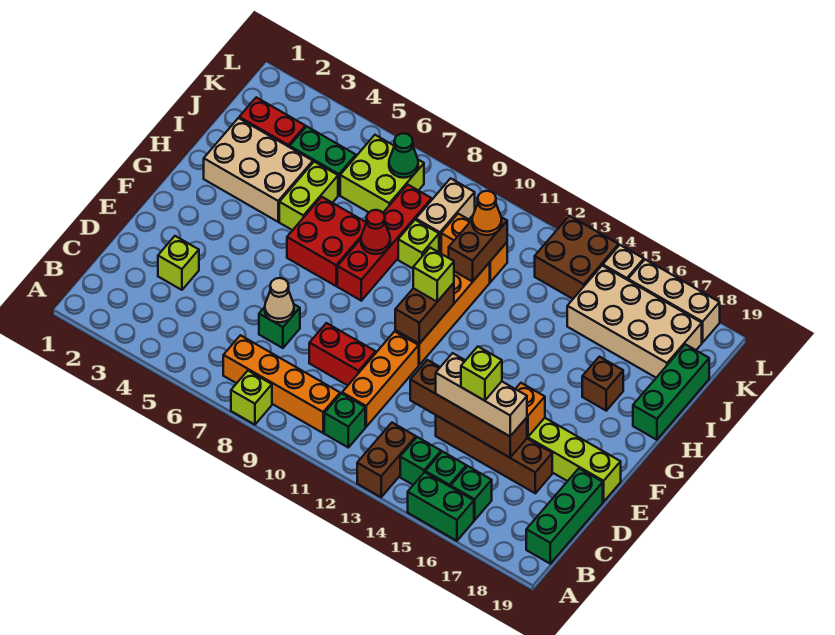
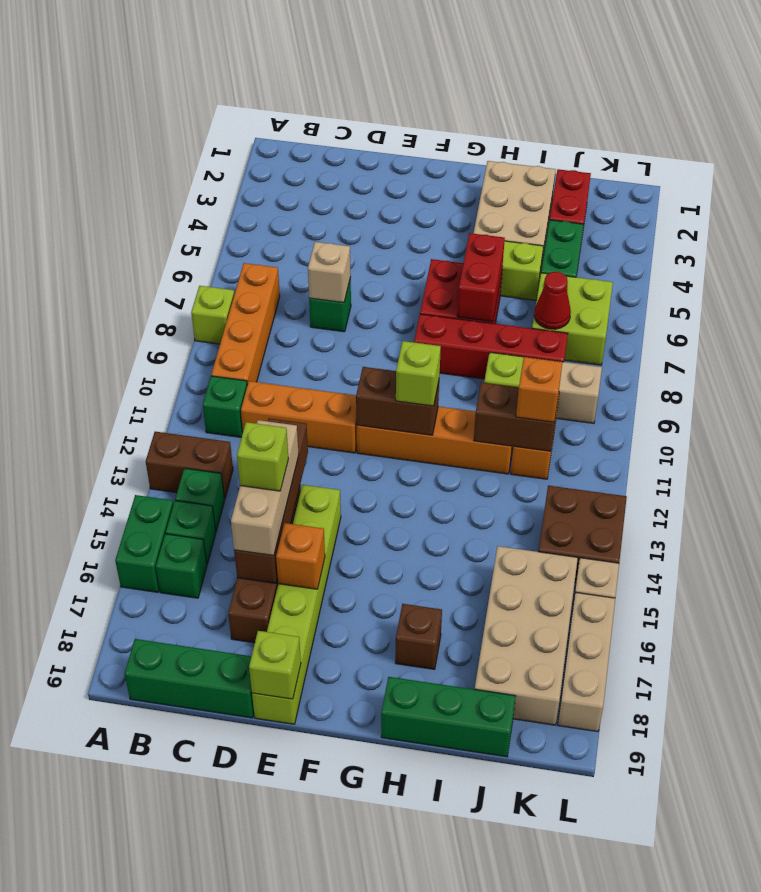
lime brick D3 level 1 -> lime brick E19 level 2
tan cone D7 level 2 -> tan brick D7 level 2
red brick D9:D10 level 1 -> red brick H6:H7 level 2
red cone H8 level 2 -> red cone J7 level 2
orange cone J11 level 3 -> orange brick J11 level 3
green cone K7 level 2 -> none

